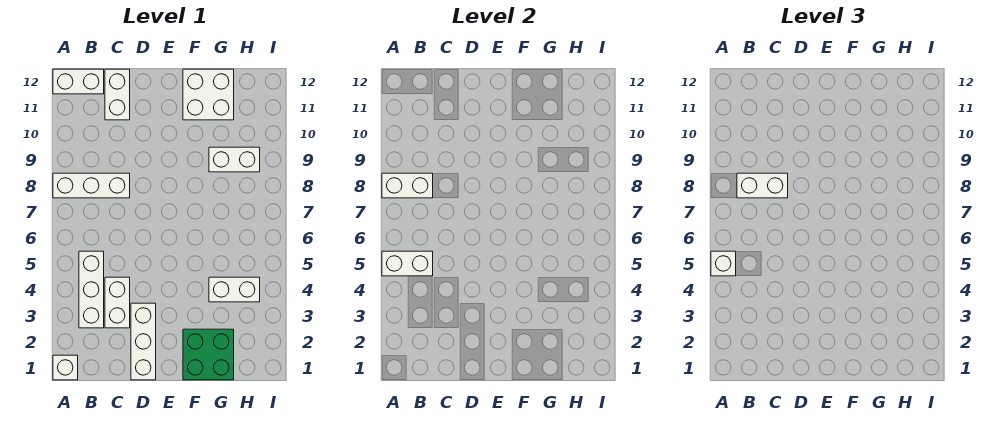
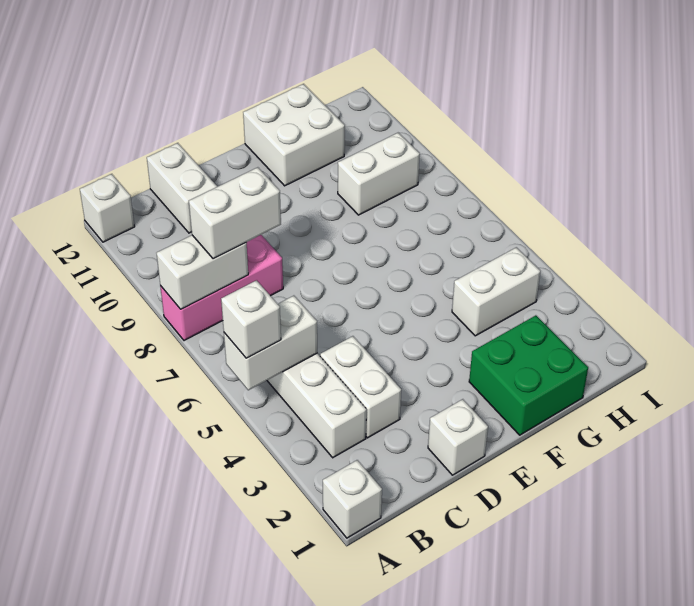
white brick A8:C8 level 1 -> pink brick A8:C8 level 1
white brick A12:B12 level 1 -> white brick A12 level 1
white brick D1:D3 level 1 -> white brick D1 level 1

